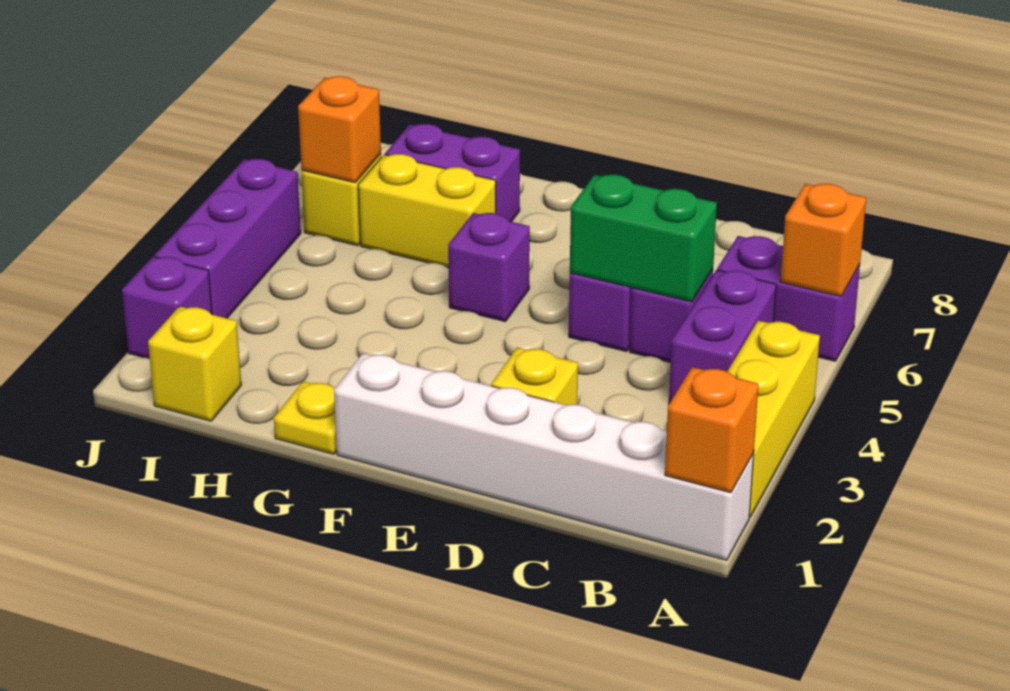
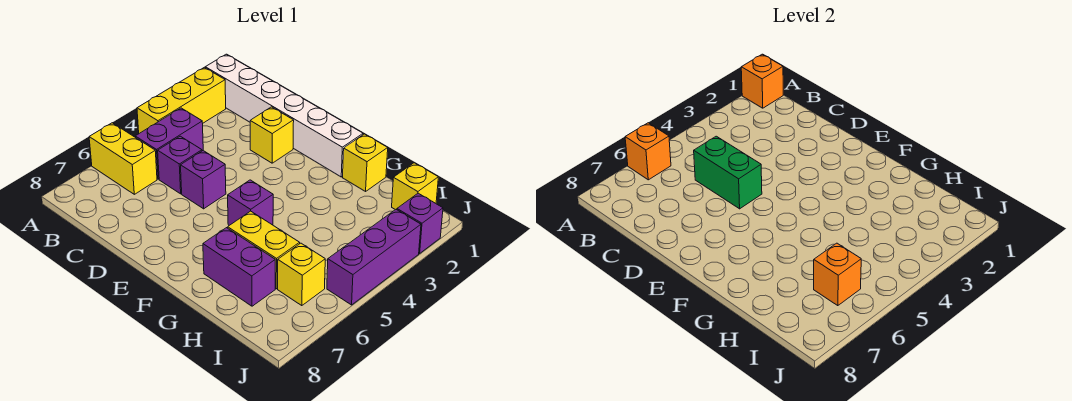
purple brick A6:B6 level 1 -> yellow brick A6:B6 level 1
yellow plate G1 level 1 -> yellow brick G1 level 1

